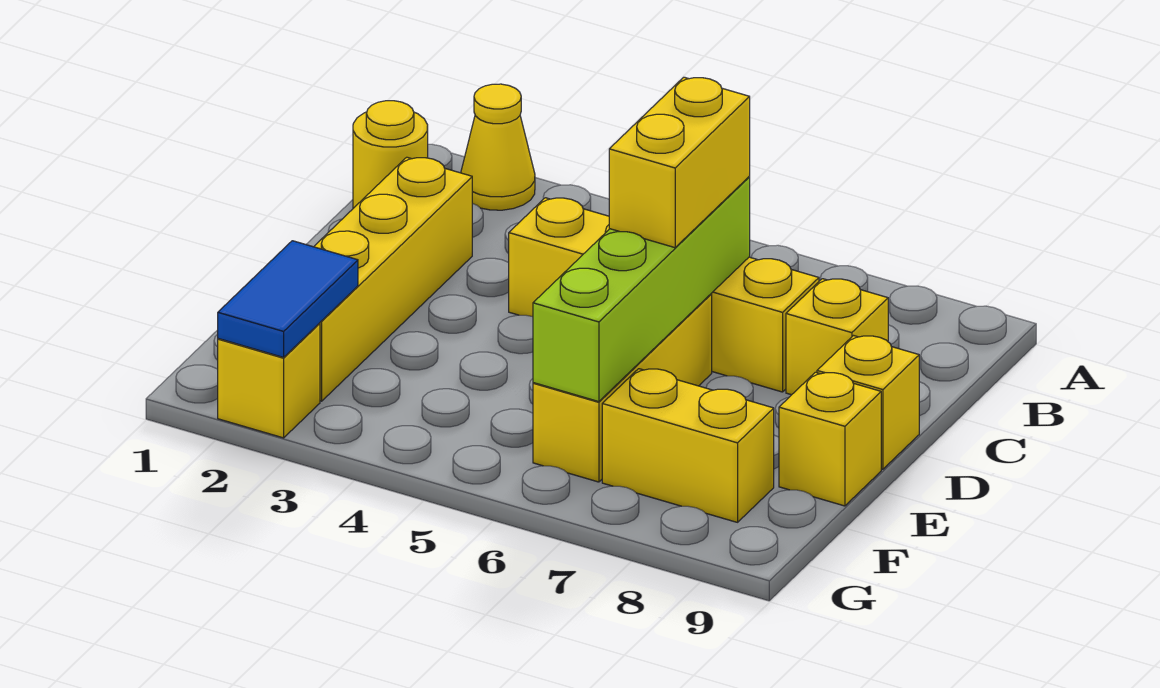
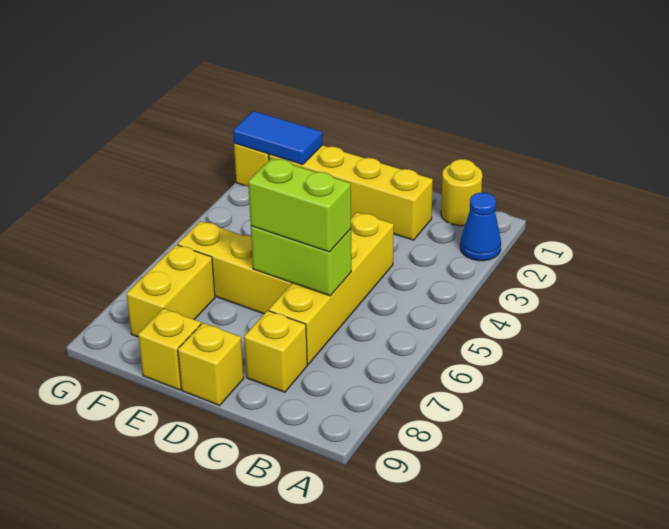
yellow cone A2 level 1 -> blue cone A2 level 1
lime brick C6:F6 level 2 -> lime brick C6:D6 level 2
yellow brick C6:D6 level 3 -> lime brick C6:D6 level 3

